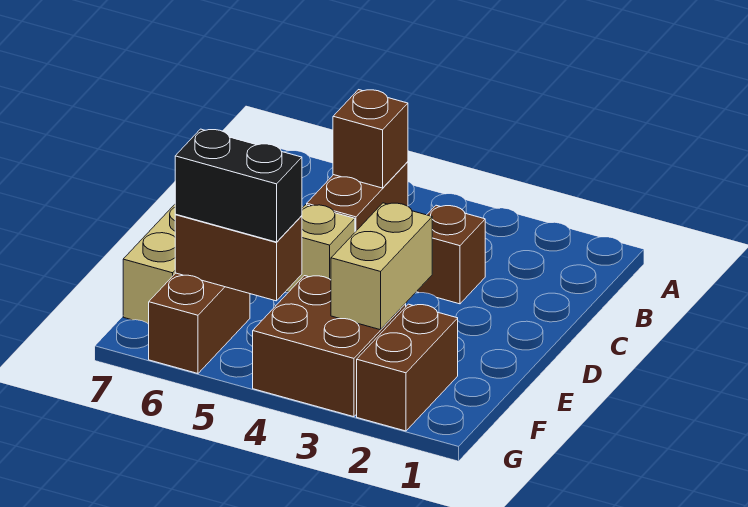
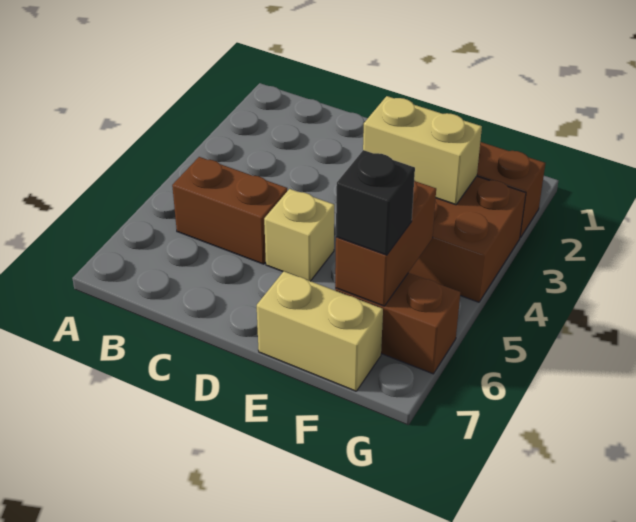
brown brick B5 level 2 -> none
brown brick C3 level 1 -> none
black brick F5:F6 level 3 -> black brick F6 level 3

